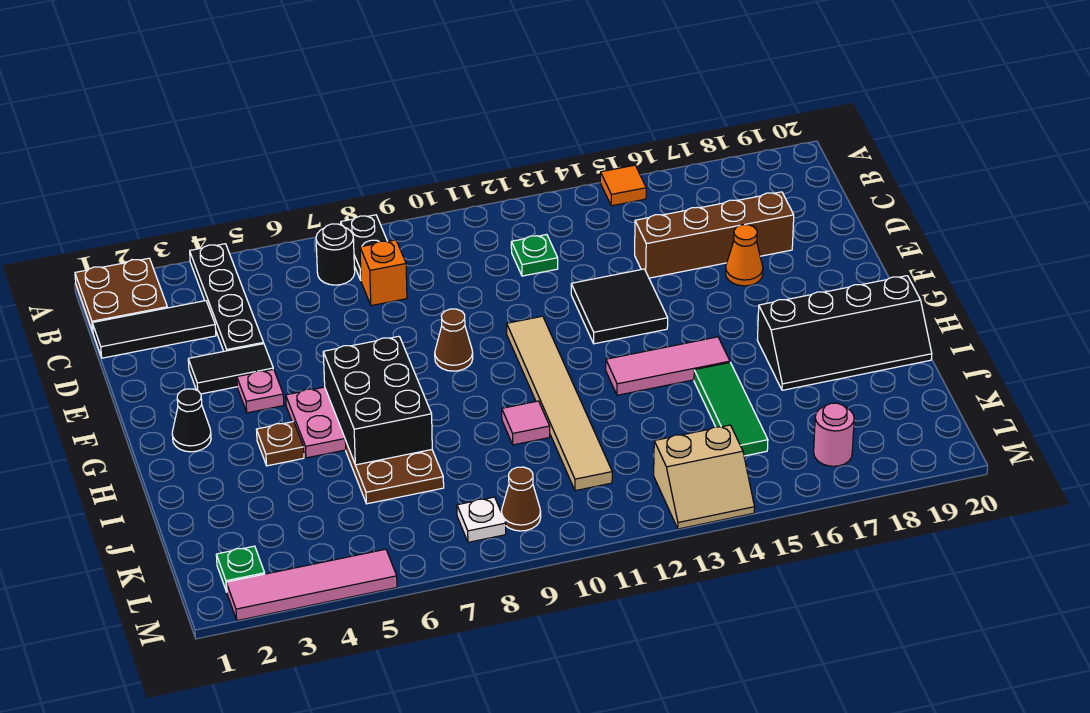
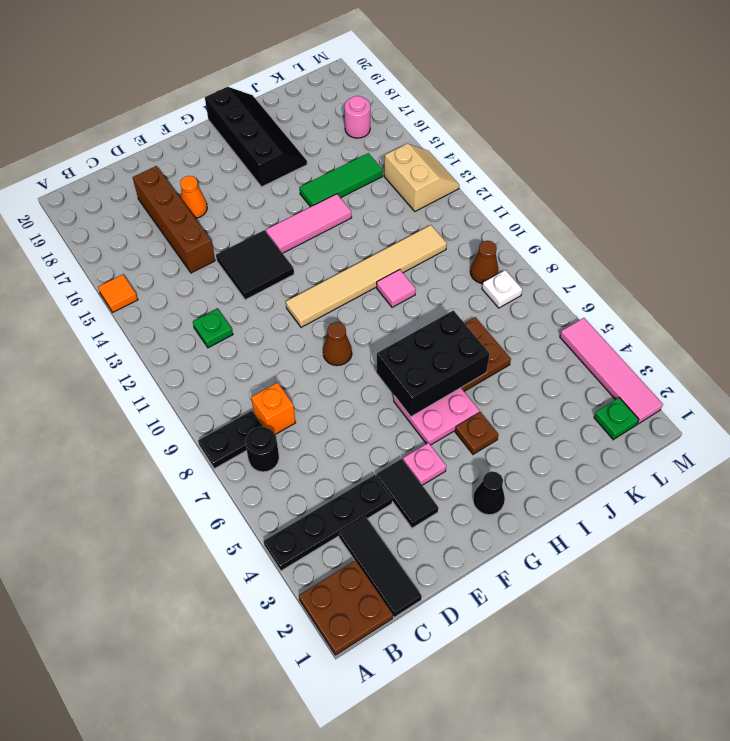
pink tile H13:H15 level 1 -> pink tile G14:I14 level 1

